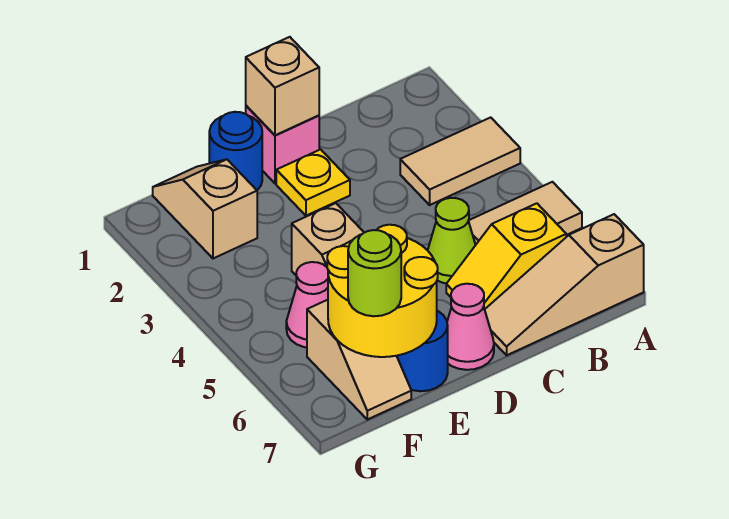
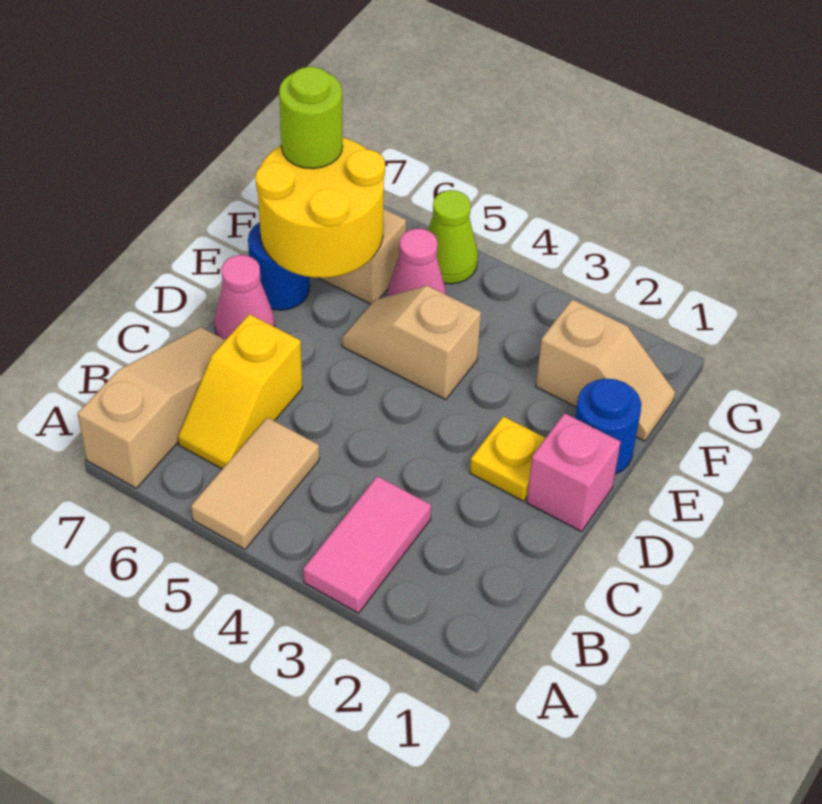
tan tile A3:B3 level 1 -> pink tile A3:B3 level 1
yellow slope B6:C6 level 1 top B -> yellow slope B6:C6 level 1 top C
lime cone C5 level 1 -> lime cone G5 level 1
tan brick D1 level 2 -> none

